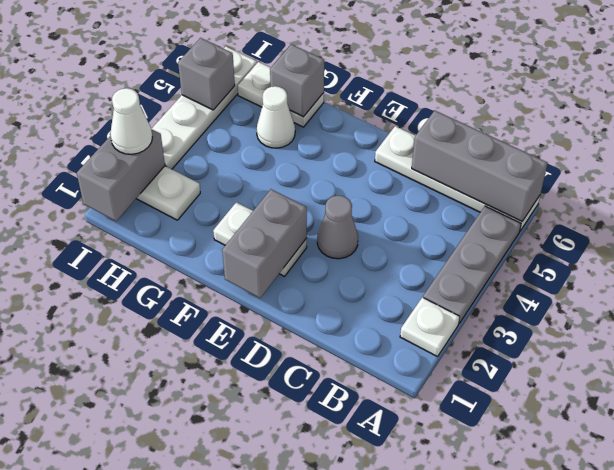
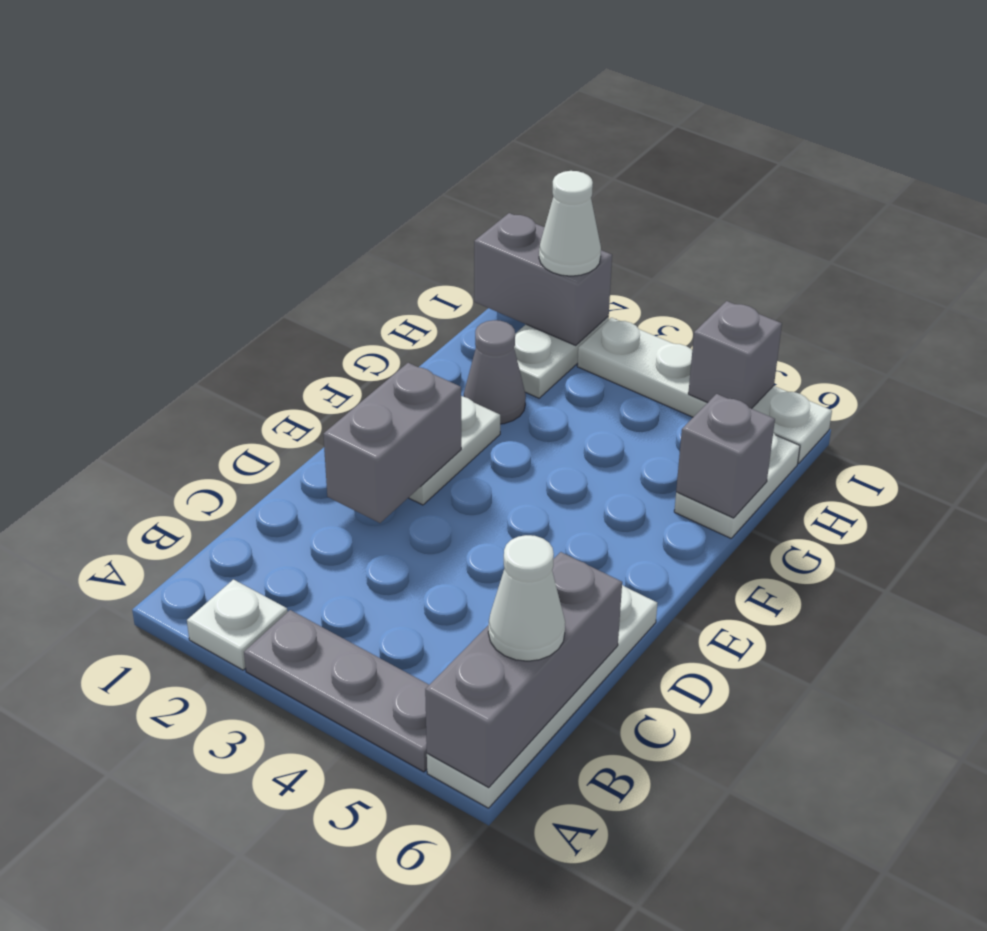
grey cone D3 level 1 -> grey cone G2 level 1
grey brick E1:E2 level 2 -> grey brick D2:E2 level 2
white cone G5 level 1 -> white cone B6 level 3

